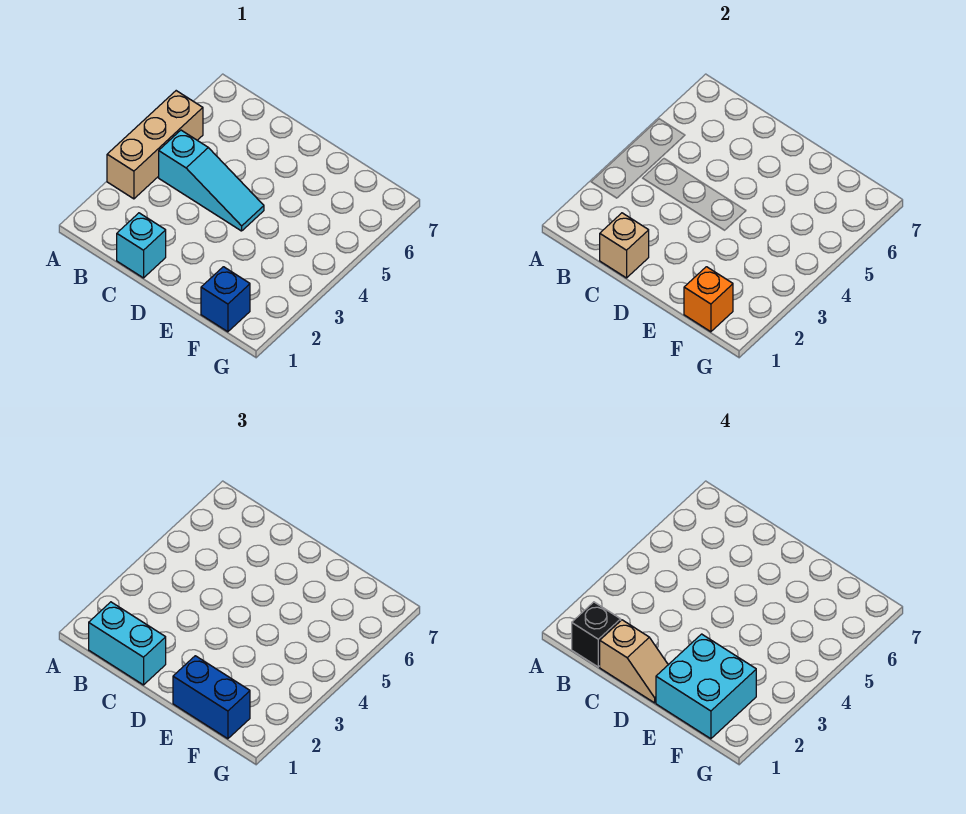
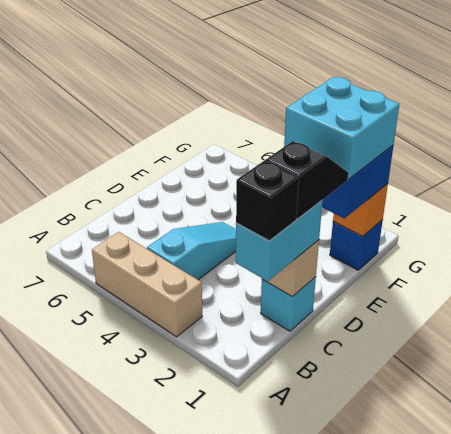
tan slope C1:D1 level 4 top C -> black slope C1:D1 level 4 top C

